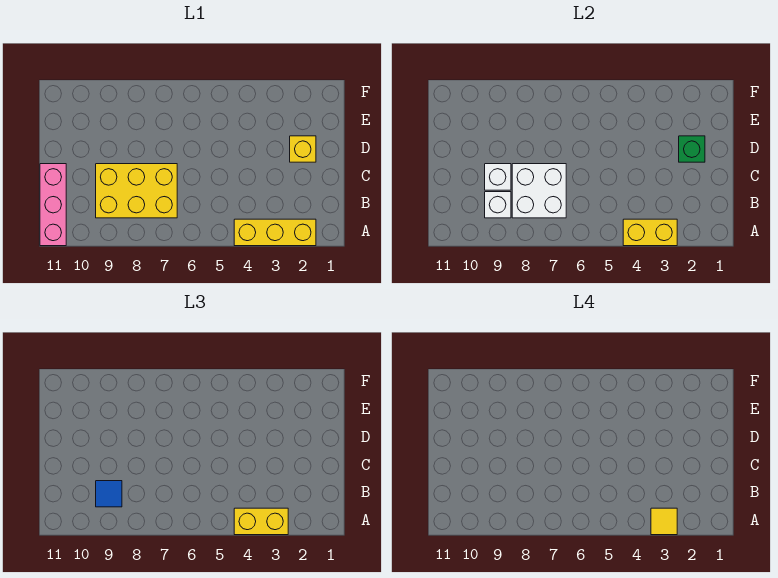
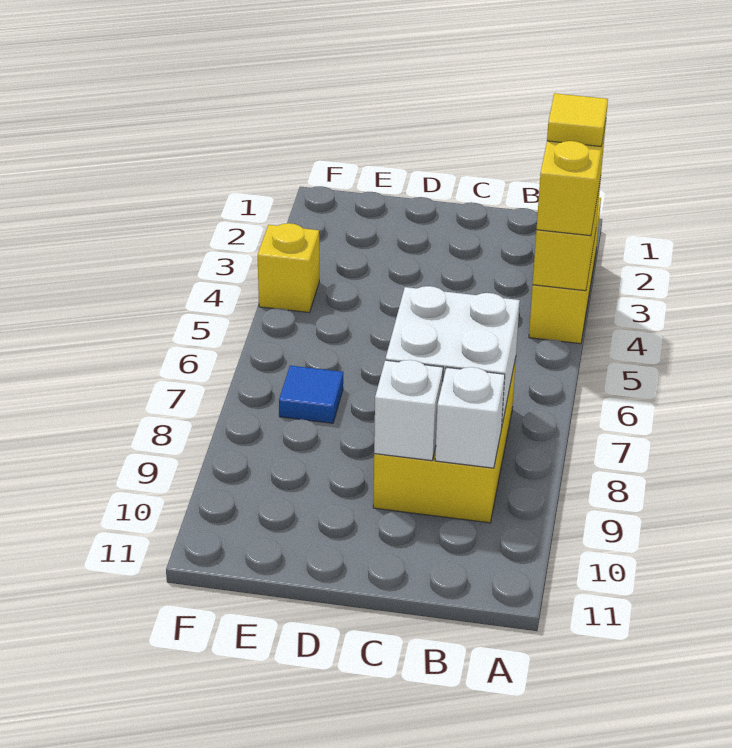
pink brick A11:C11 level 1 -> none
blue tile B9 level 3 -> blue tile E7 level 1
yellow brick D2 level 1 -> yellow brick F4 level 1
green brick D2 level 2 -> none

